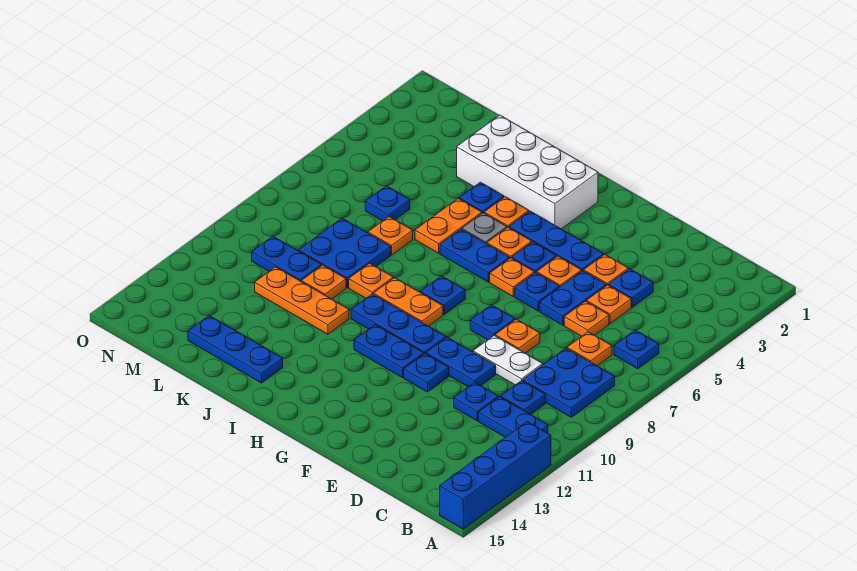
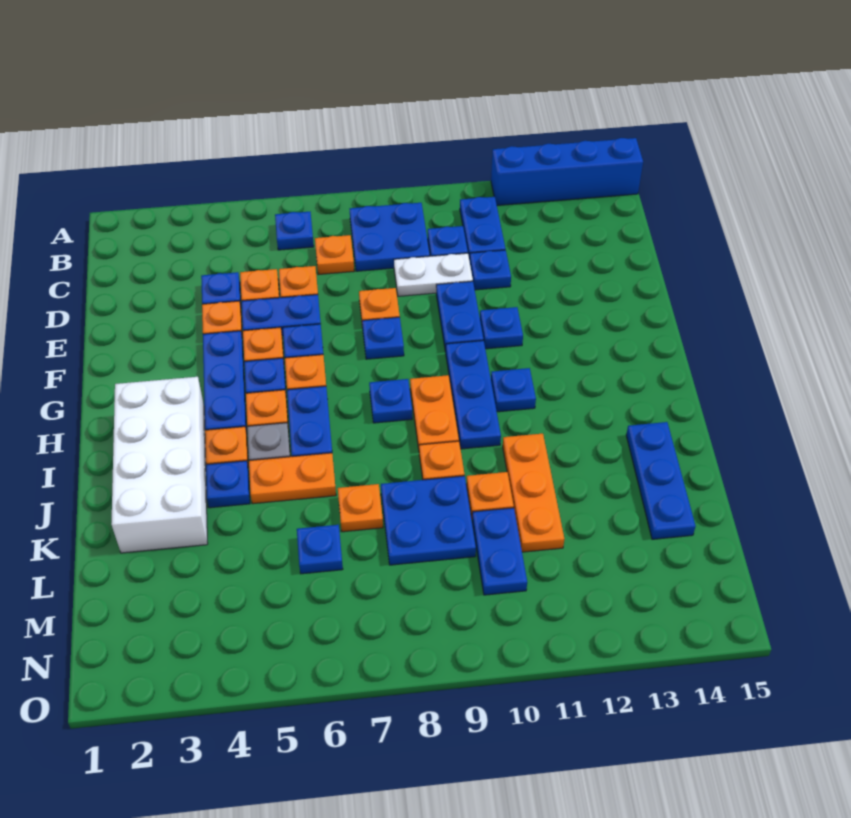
white plate D9:E9 level 1 -> white plate D9:D10 level 1
blue plate G11:H11 level 1 -> blue plate H11 level 1

